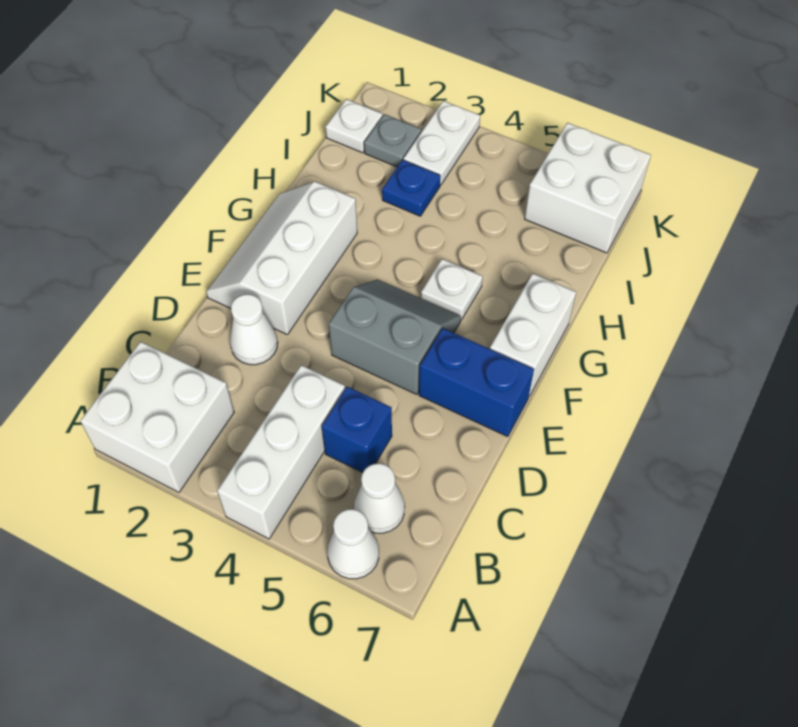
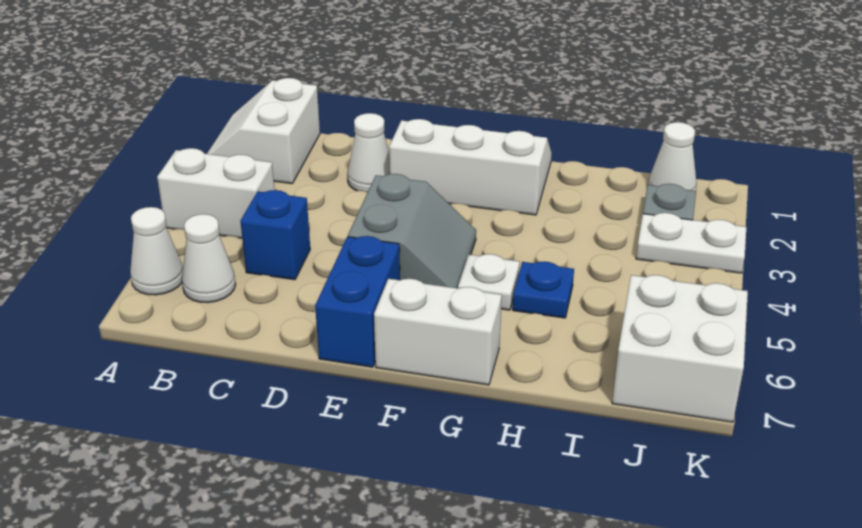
white brick A1:B2 level 1 -> white slope A1:B2 level 1 top B
white brick A4:C4 level 1 -> white brick A4:B4 level 1
blue plate I3 level 1 -> blue plate H5 level 1
white plate J1 level 1 -> white cone J1 level 1

